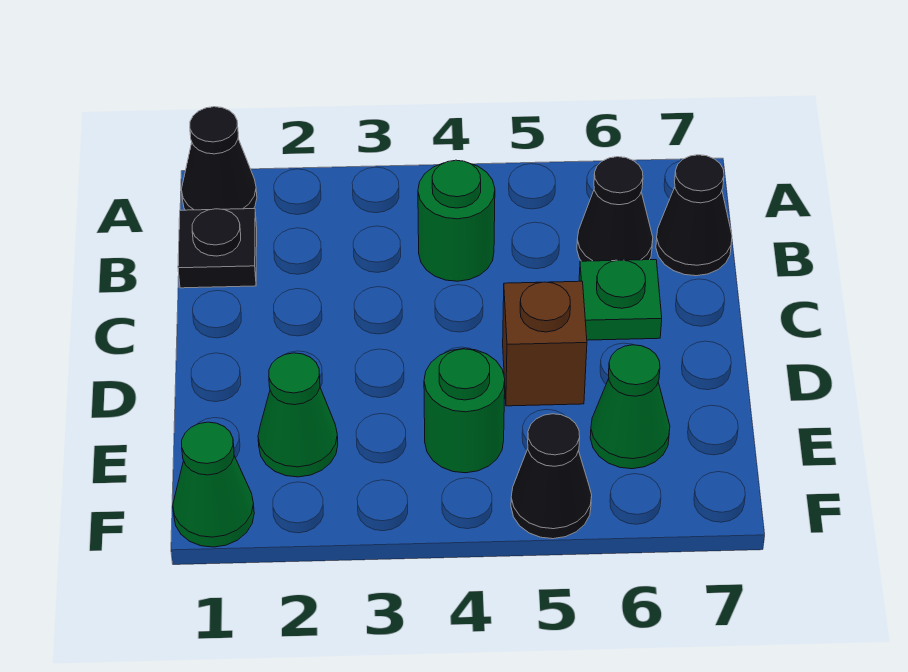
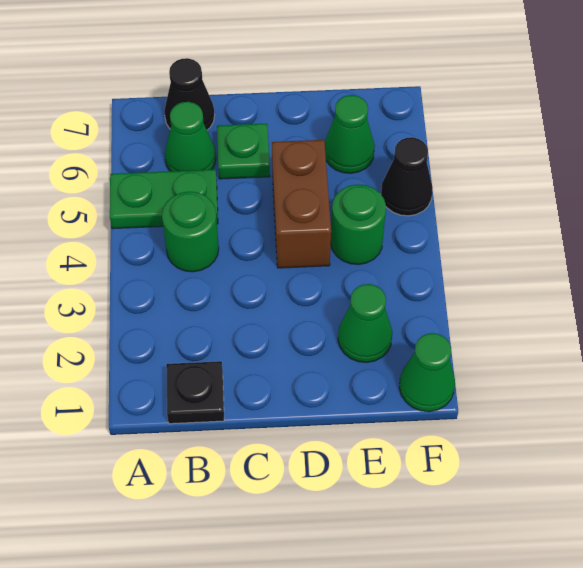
black cone A1 level 1 -> none
none -> green plate A5:B5 level 1
black cone B6 level 1 -> green cone B6 level 1
brown brick D5 level 1 -> brown brick D4:D5 level 1

